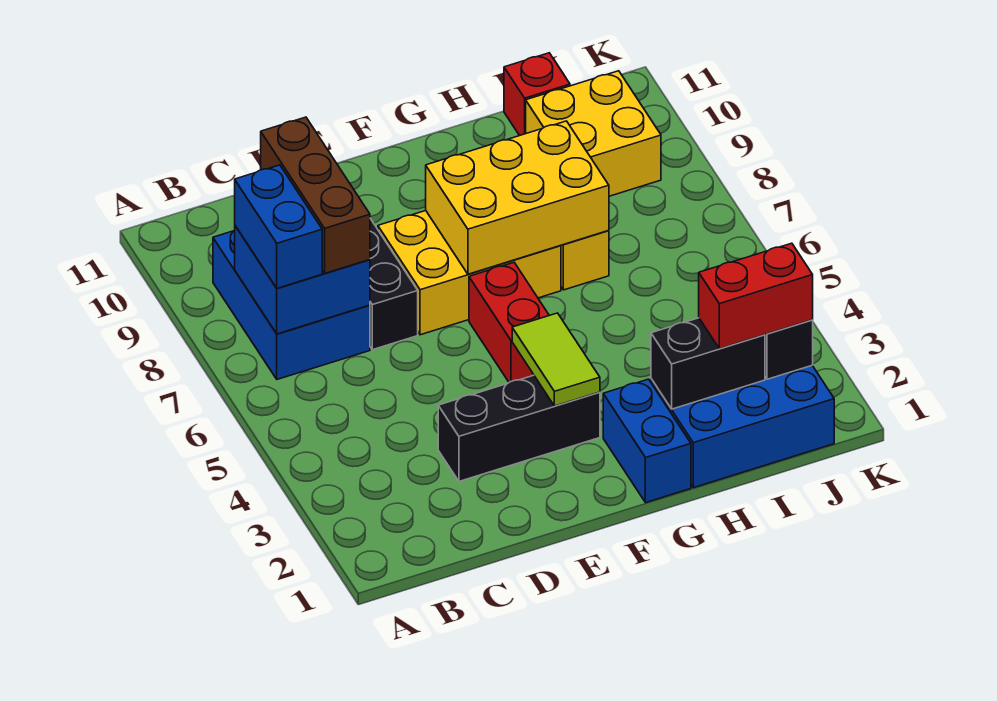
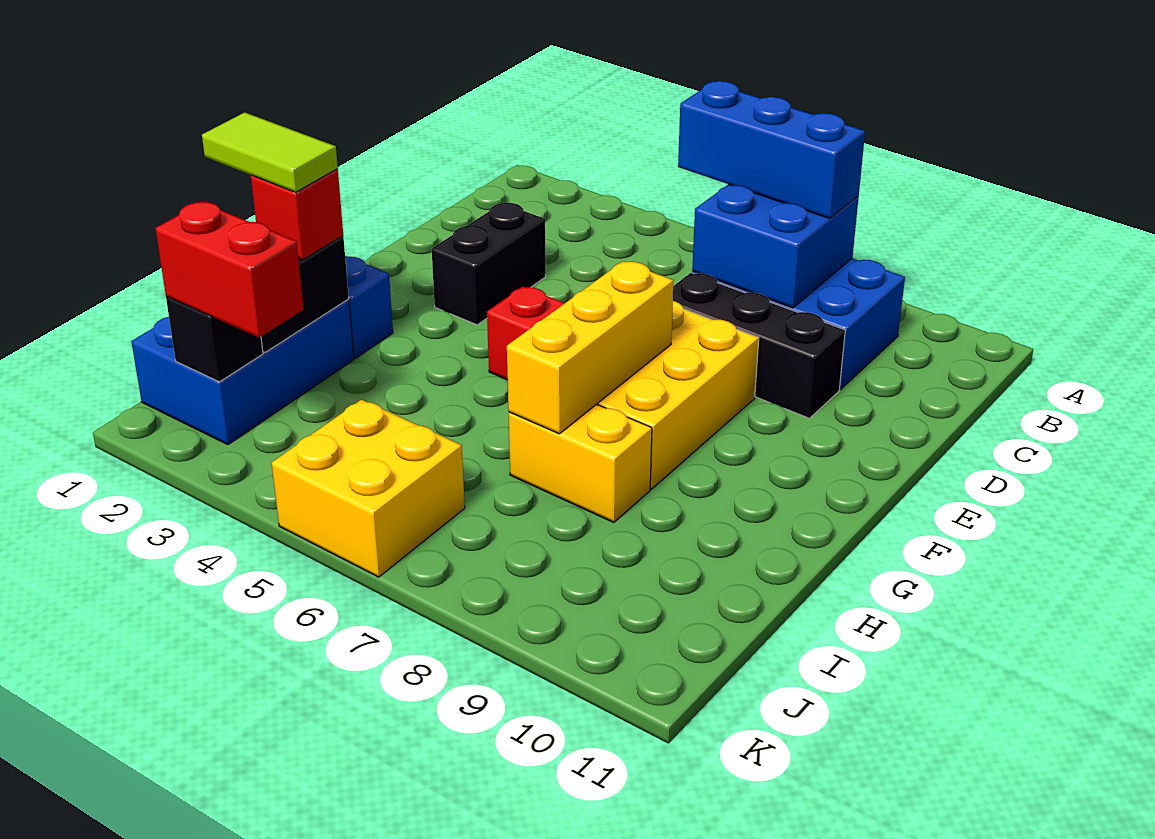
blue brick B7:B8 level 3 -> blue brick B6:B8 level 3
brown brick C7:C9 level 3 -> none
black brick D3:F3 level 1 -> black brick D3:E3 level 1
lime tile F3:F4 level 2 -> lime tile H1:H2 level 4
yellow brick F7:H8 level 2 -> yellow brick F7:H7 level 2
red brick I2:J2 level 3 -> red brick J2:J3 level 3
yellow brick I9:J10 level 1 -> yellow brick J5:K6 level 1
red brick I11 level 1 -> red brick H2 level 3

